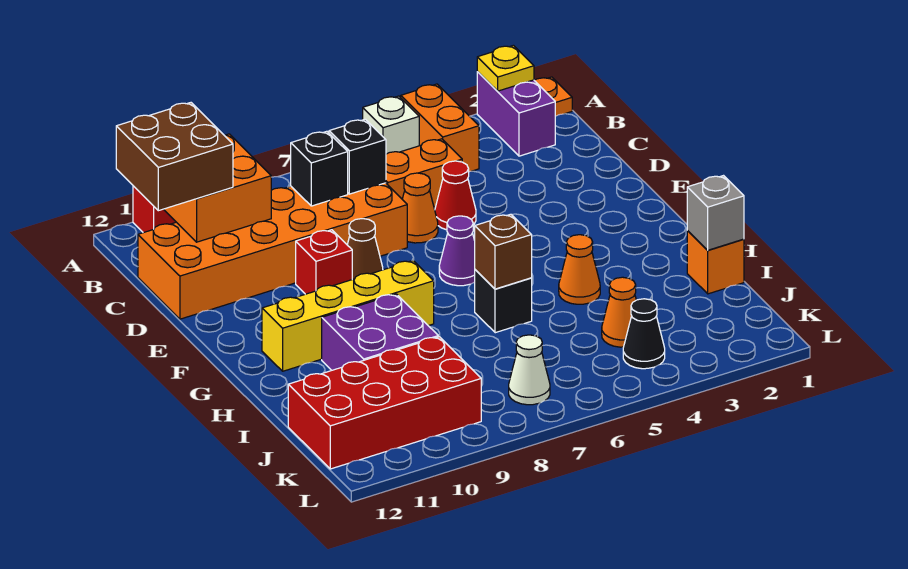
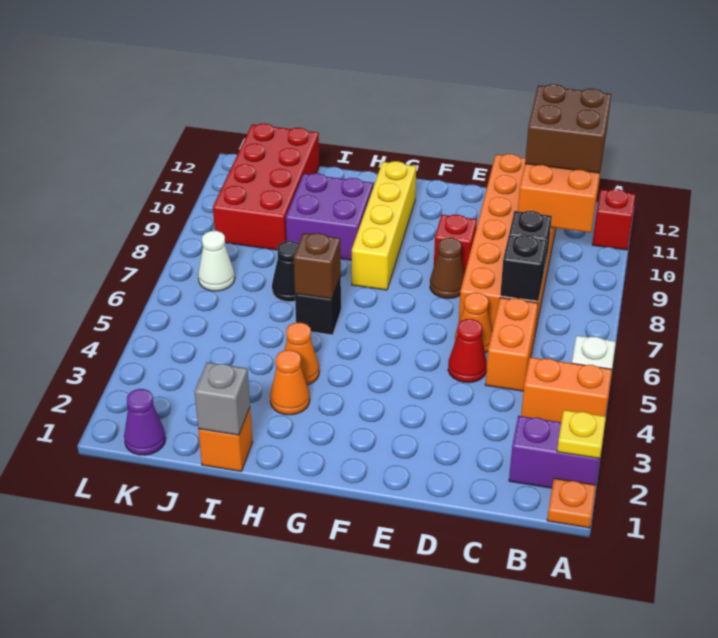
purple cone F6 level 1 -> purple cone K1 level 1
orange cone J4 level 1 -> orange cone H3 level 1
black cone K4 level 1 -> black cone I7 level 1

